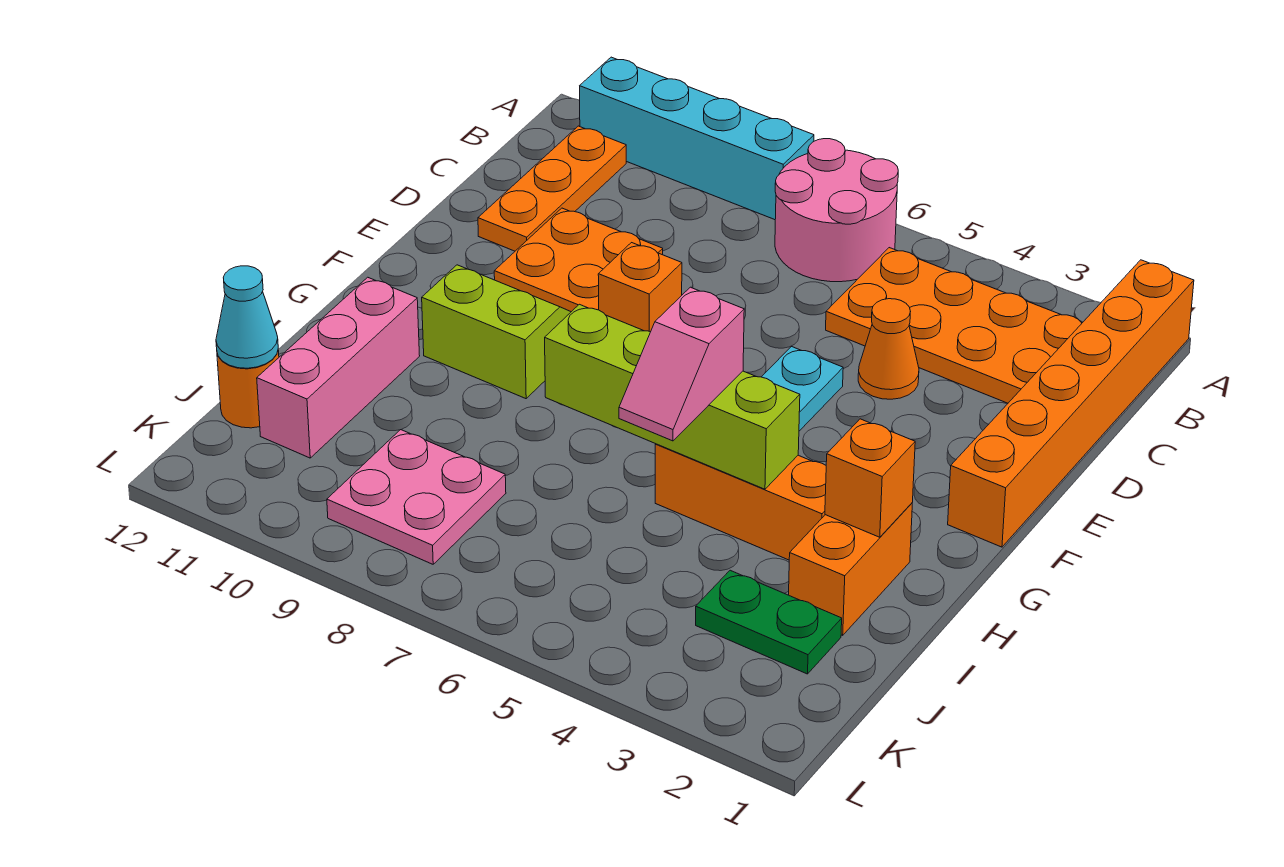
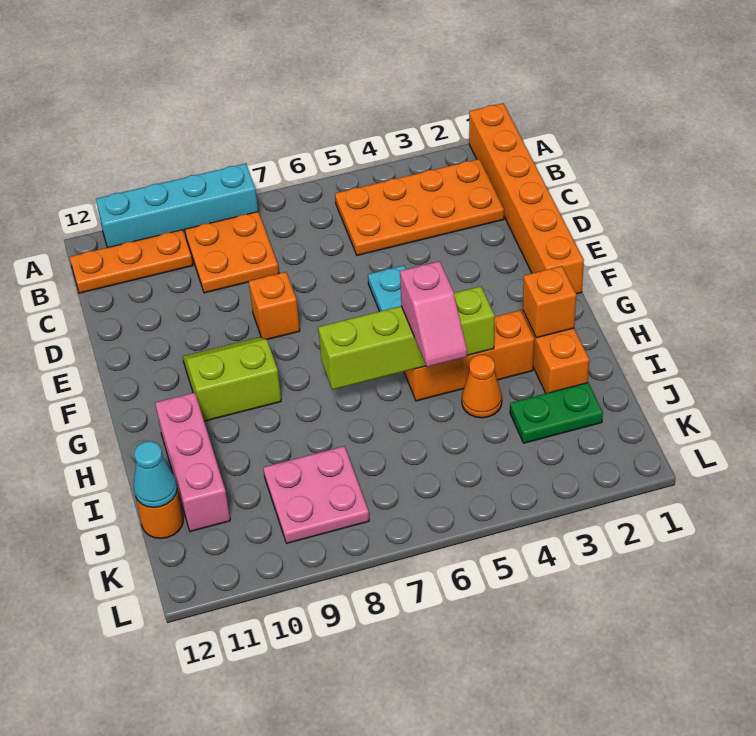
pink round brick A6:B7 level 1 -> none
orange plate B11:D11 level 1 -> orange plate B10:B12 level 1
orange cone D4 level 1 -> orange cone I4 level 1
orange plate D9:E10 level 1 -> orange plate B8:C9 level 1

